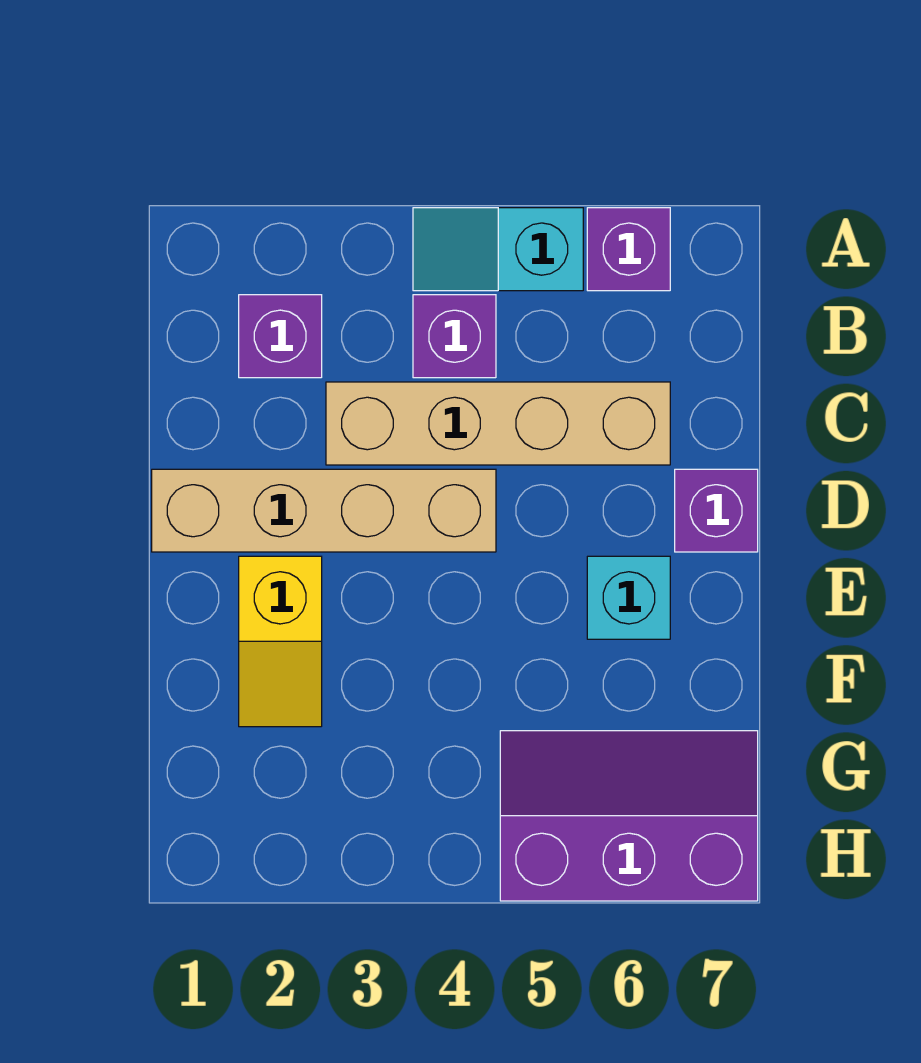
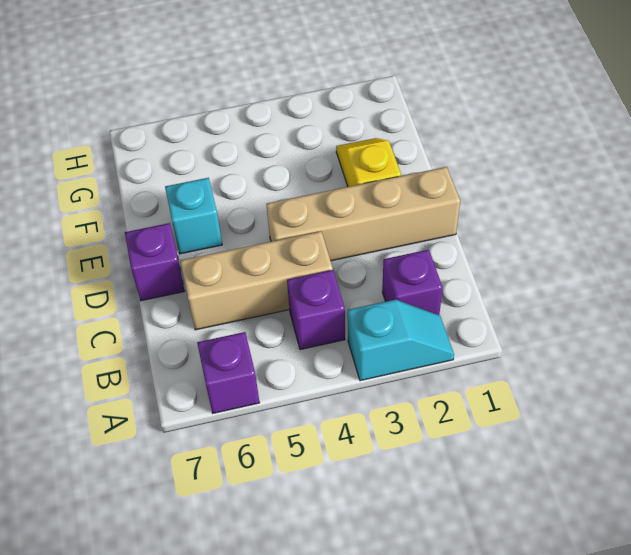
cyan slope A4:A5 level 1 top 5 -> cyan slope A2:A3 level 1 top 3
tan brick C3:C6 level 1 -> tan brick C4:C6 level 1
purple slope G5:H7 level 1 top H -> none

